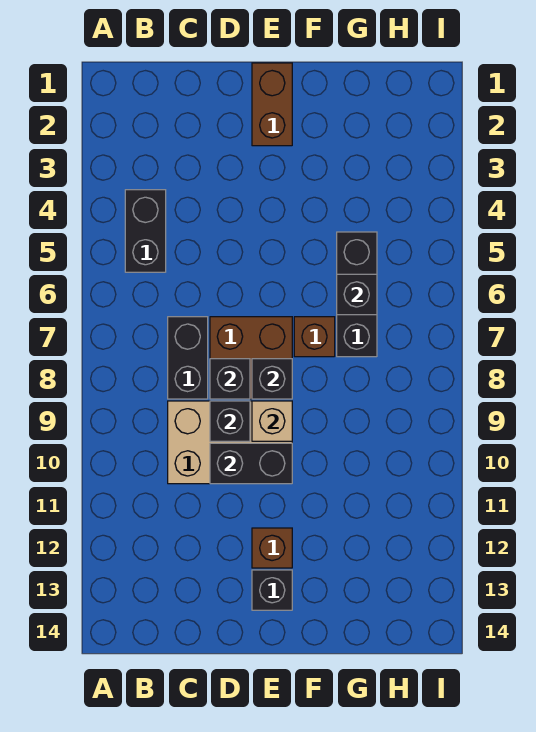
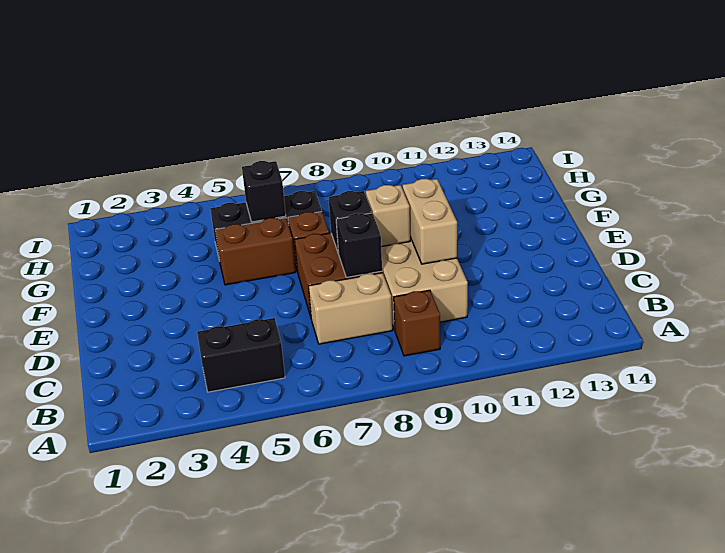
black brick C7:C8 level 1 -> tan brick C7:C8 level 1
black brick D9 level 2 -> none
black brick D10:E10 level 2 -> tan brick D10:E10 level 2
brown brick E1:E2 level 1 -> brown brick F5:F6 level 1
brown brick E12 level 1 -> brown brick B9 level 1
black brick E13 level 1 -> none

